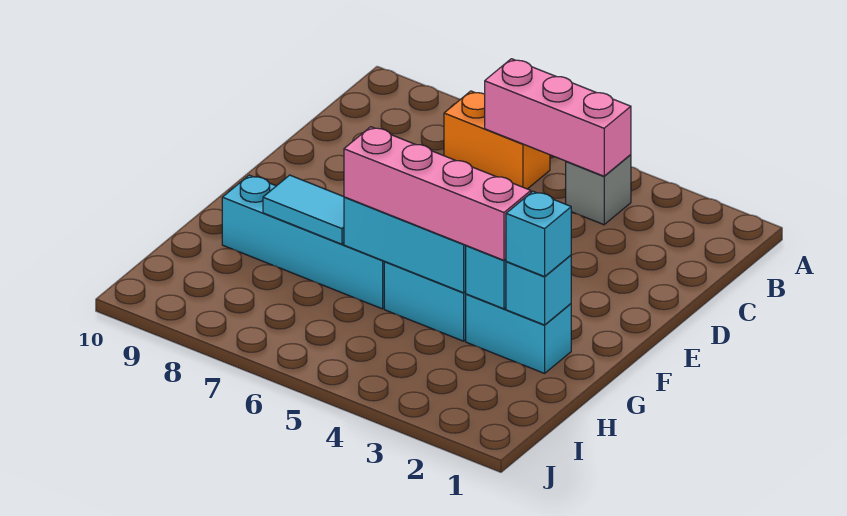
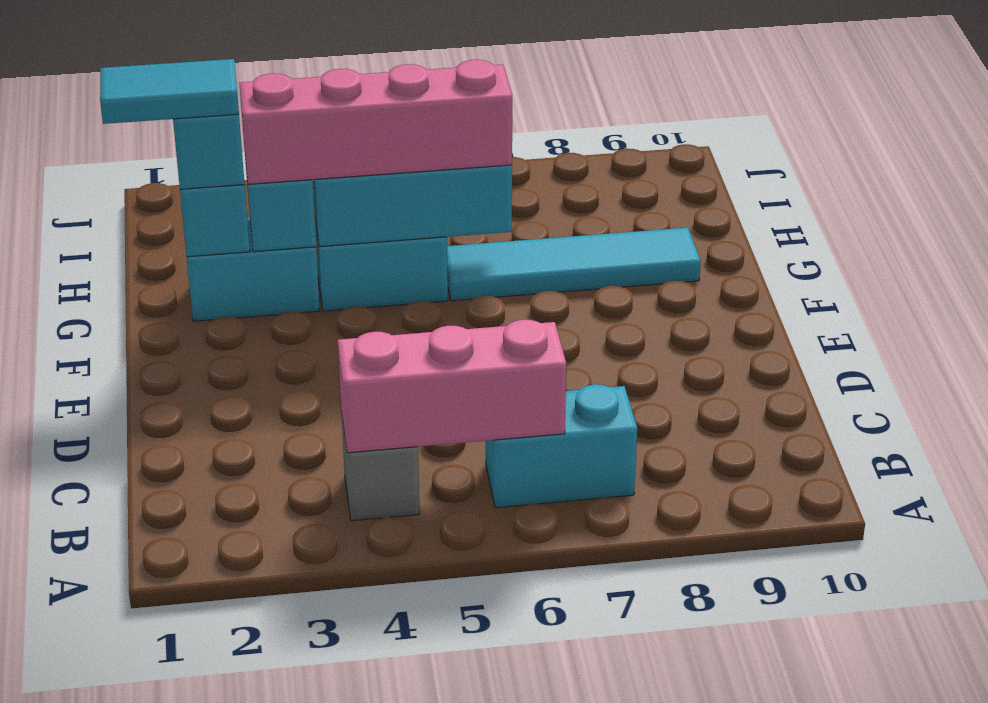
orange brick B6:B7 level 1 -> cyan brick B6:B7 level 1
cyan brick G6:G9 level 1 -> cyan tile G6:G9 level 1
cyan tile G7:G8 level 2 -> cyan tile G1:G2 level 4

